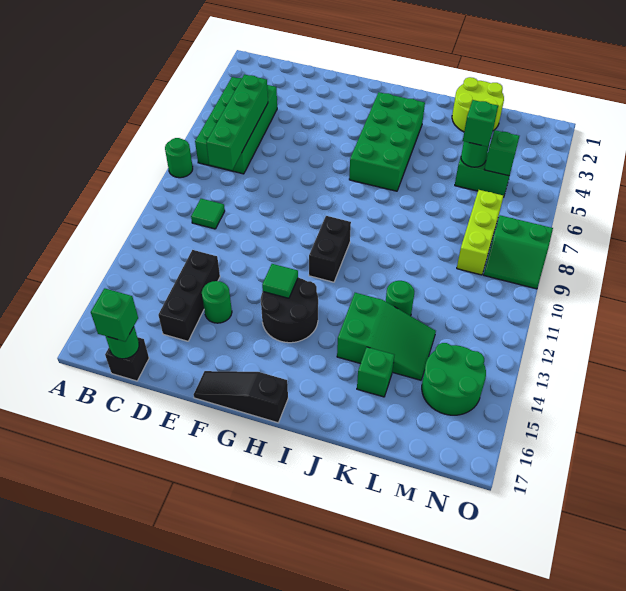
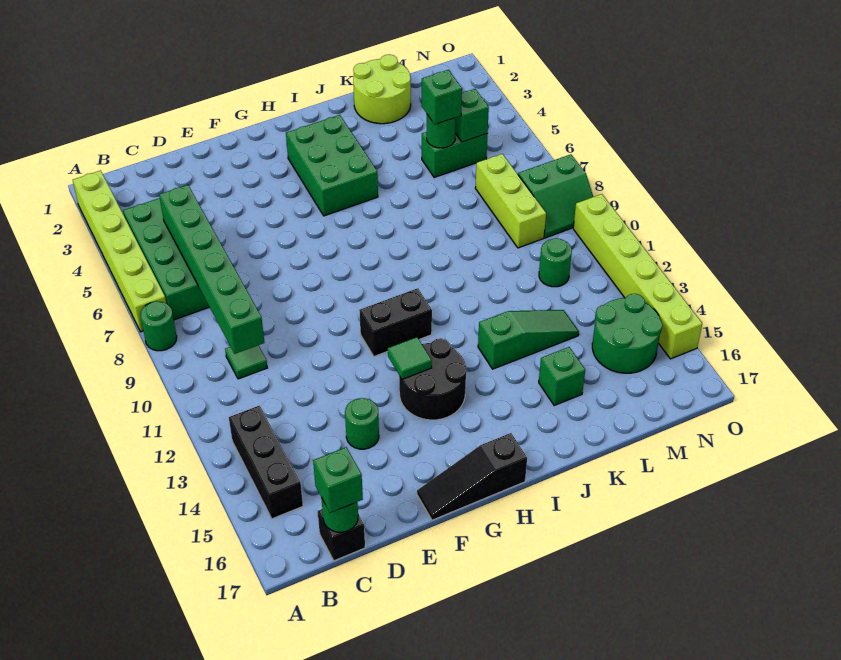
none -> lime brick A2:A7 level 1
green brick C5:C8 level 2 -> green brick C5:C10 level 2
black brick D13:D15 level 1 -> black brick B13:B15 level 1
green brick H3:I6 level 1 -> green brick H3:I5 level 1
black brick H10:H11 level 1 -> black brick G11:H11 level 1
green slope J13:L14 level 1 top J -> green slope J13:L13 level 1 top J
green round brick K12 level 1 -> green round brick M11 level 1
none -> lime brick O10:O15 level 1

